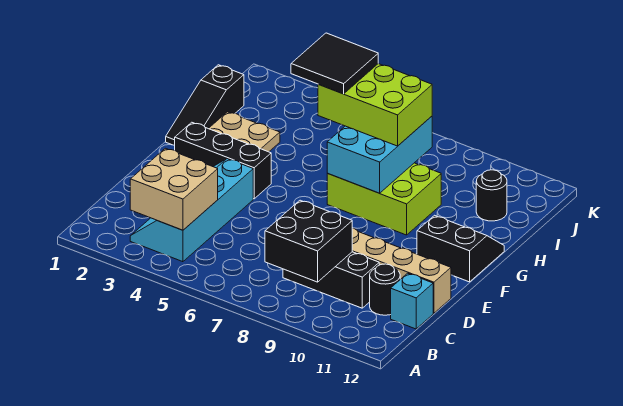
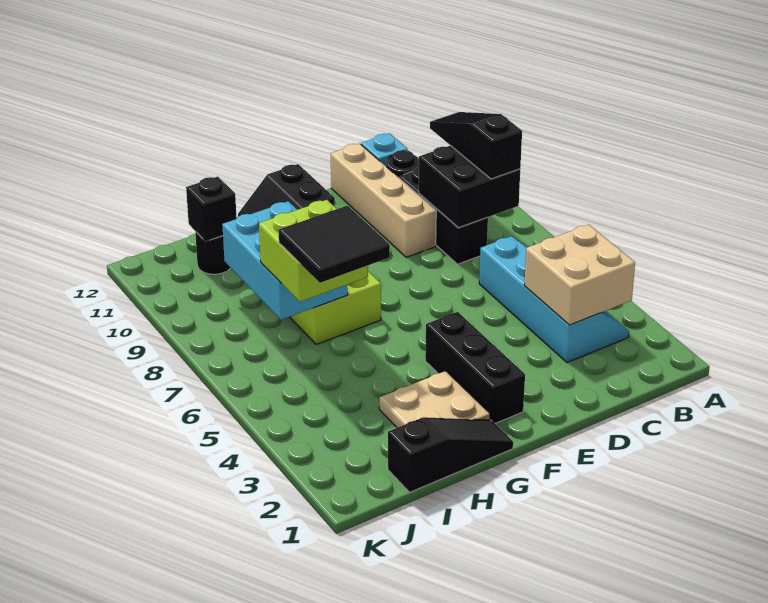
cyan slope B3:E4 level 1 top 4 -> cyan slope B3:C6 level 1 top C
none -> black slope B8:B10 level 3 top 8
cyan brick G7:I8 level 2 -> cyan brick H7:I9 level 2
lime brick H6:I8 level 3 -> lime brick H6:I7 level 3
none -> black brick I11 level 2

